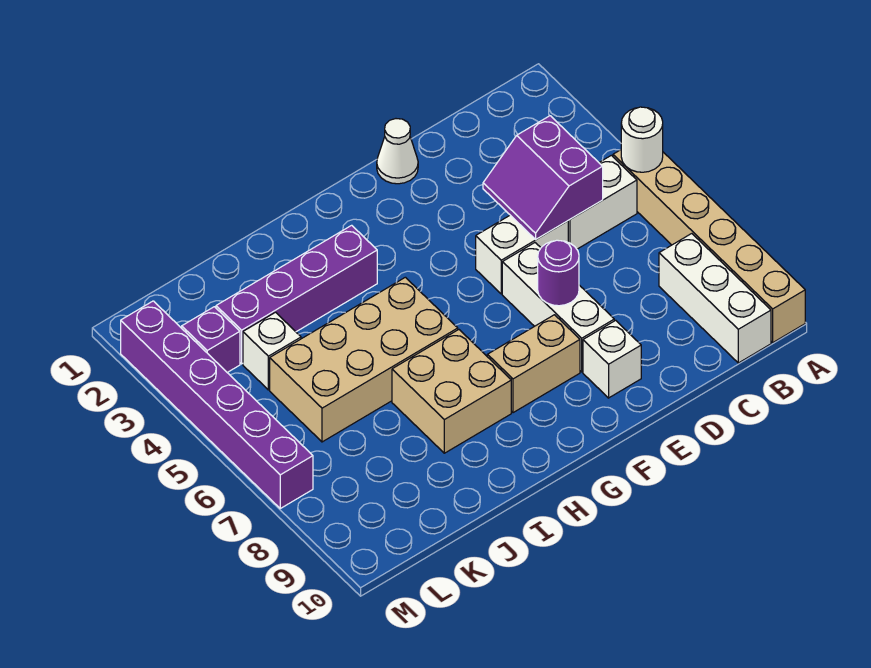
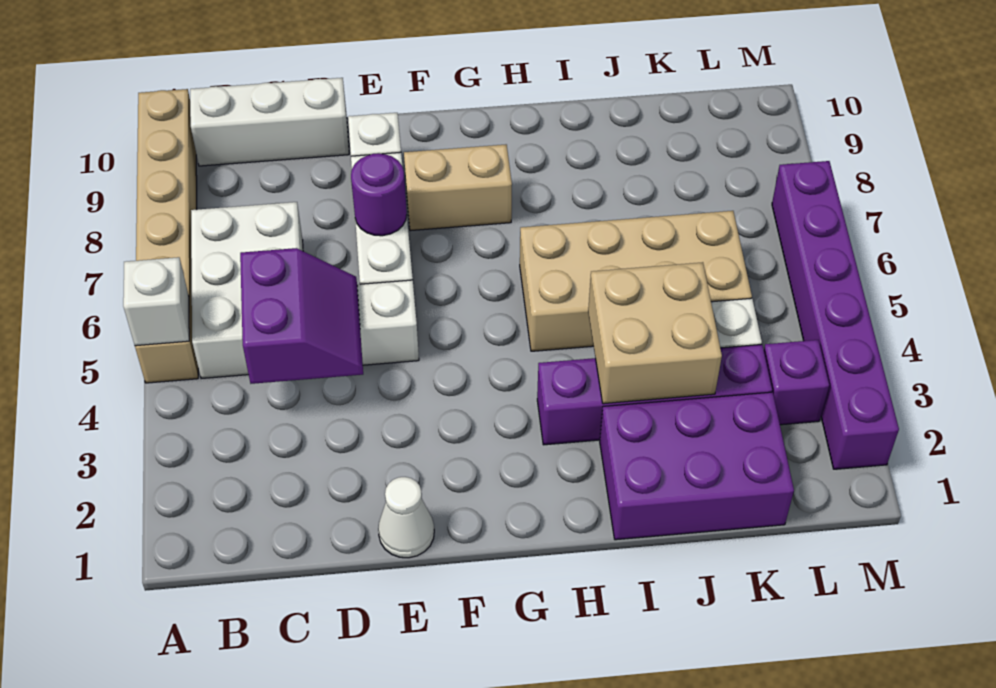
white round brick A5 level 2 -> white brick A5 level 2
white brick B5:C5 level 1 -> white brick B5:C7 level 1
white brick B8:B10 level 1 -> white brick B10:D10 level 1
tan brick H7:I8 level 1 -> tan brick I3:J4 level 2
none -> purple brick I1:K2 level 1

